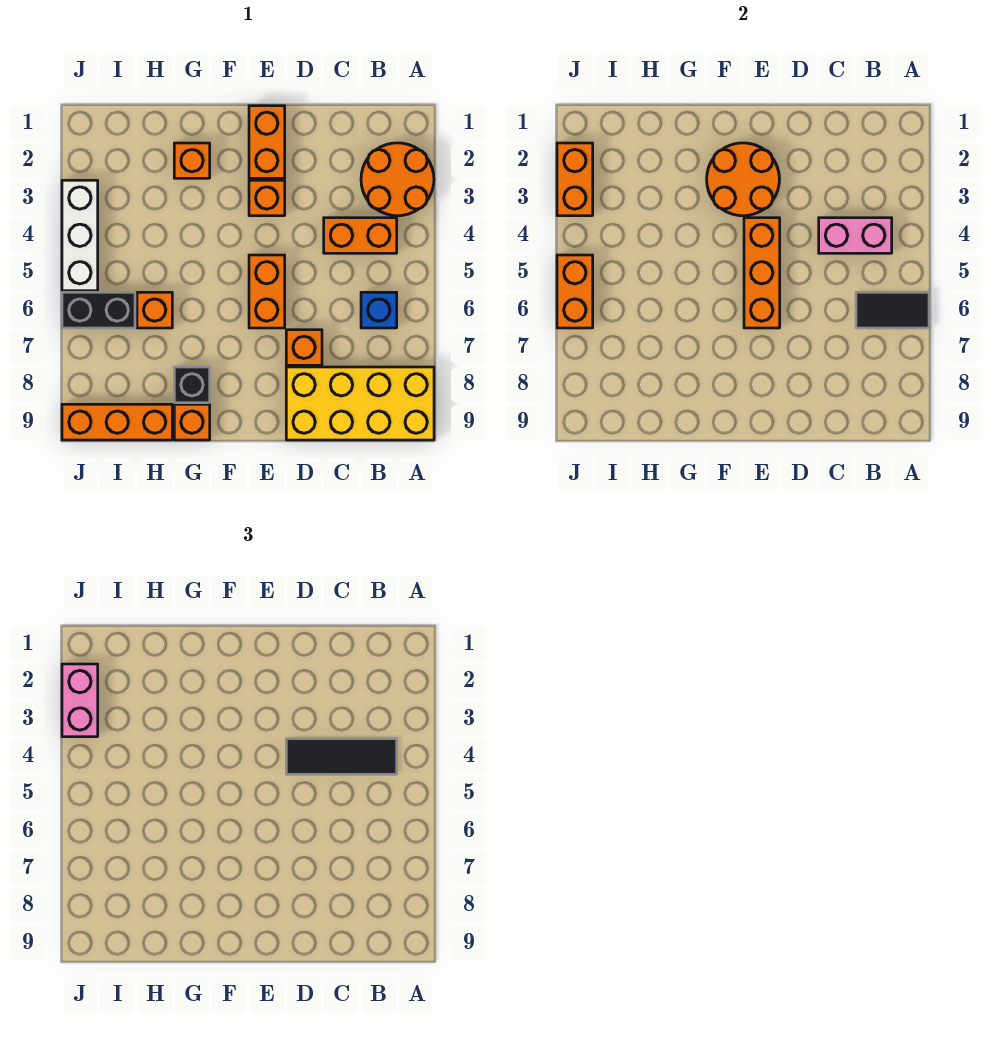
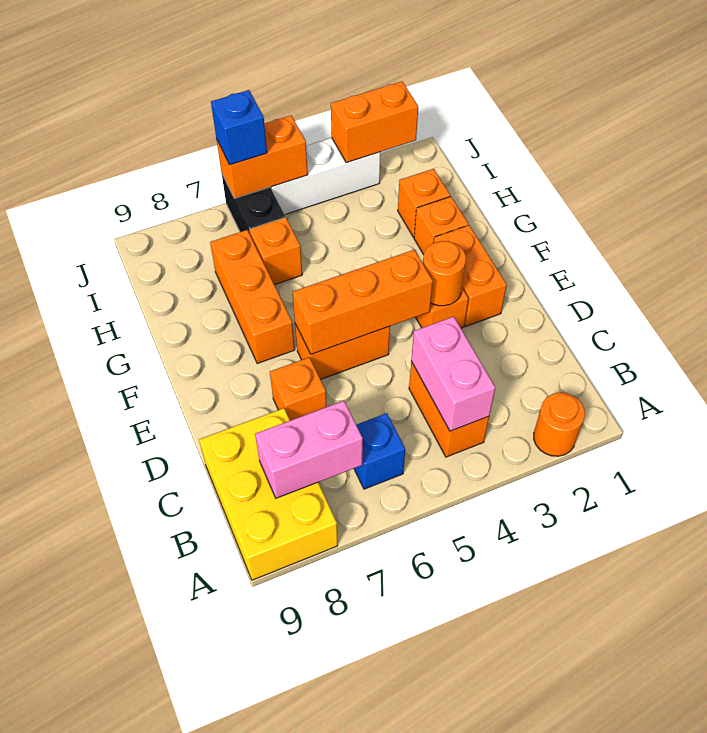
orange round brick A2:B3 level 1 -> orange round brick A2 level 1
black tile A6:B6 level 2 -> none
yellow brick A8:D9 level 1 -> yellow brick A8:C9 level 1
black tile B4:D4 level 3 -> none
orange brick E1:E2 level 1 -> orange brick E2:F2 level 1
orange round brick E2:F3 level 2 -> orange round brick E3 level 2
black brick G8 level 1 -> none
orange brick G9 level 1 -> orange brick H2 level 1
orange brick H9:J9 level 1 -> orange brick F7:H7 level 1
pink brick J2:J3 level 3 -> pink brick B7:B8 level 2
none -> blue brick J6 level 3

